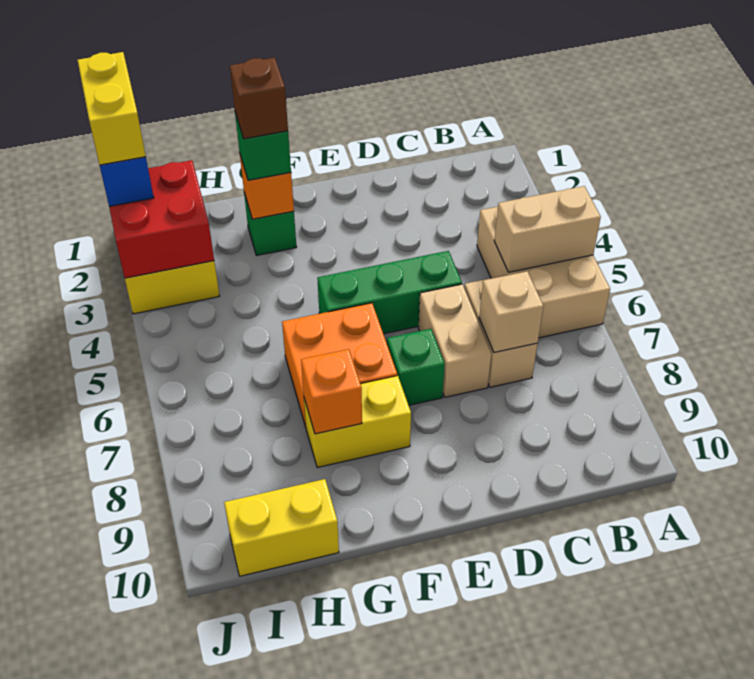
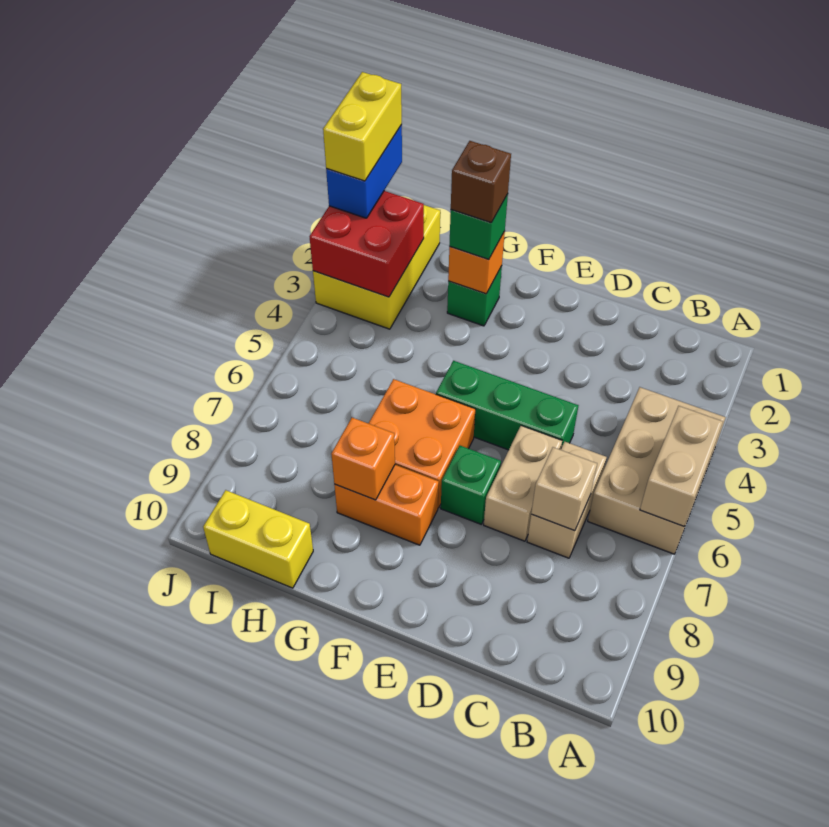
tan brick A5:B5 level 2 -> tan brick A5:A6 level 2
yellow brick F8:G8 level 1 -> orange brick F8:G8 level 1

